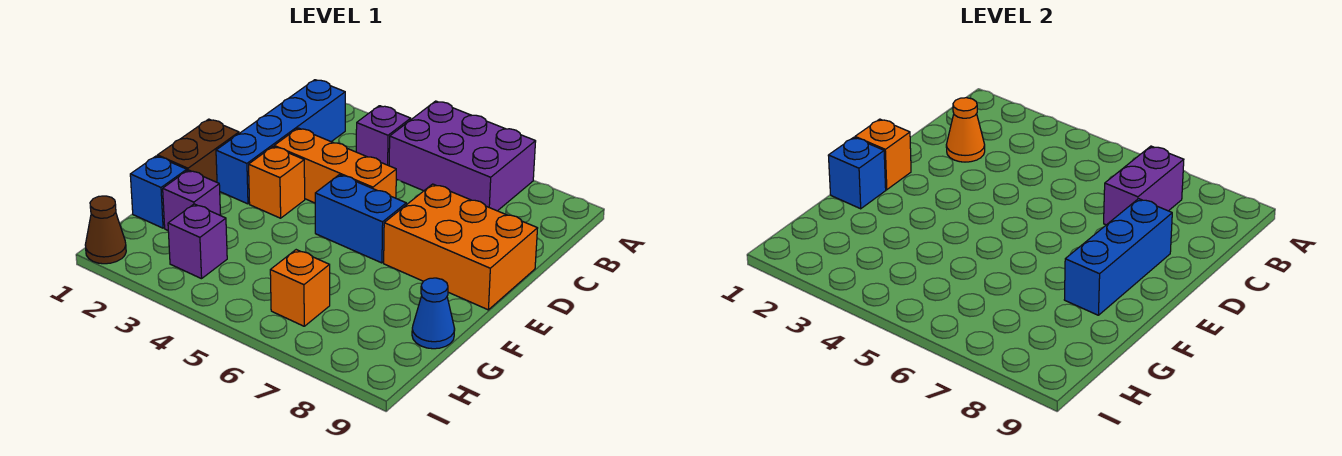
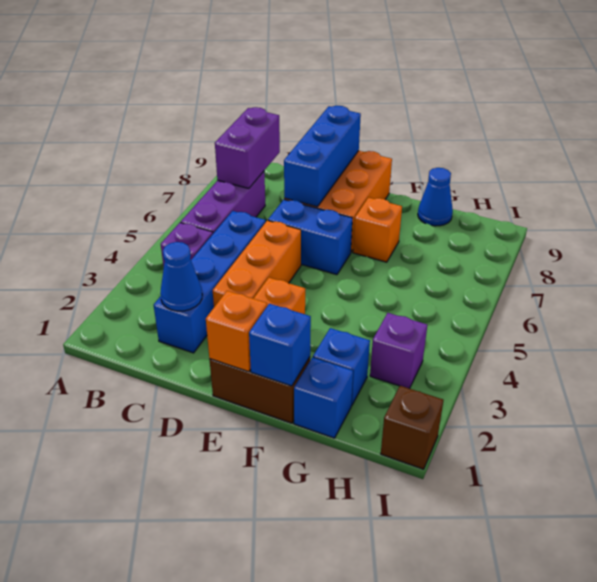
purple brick A5:B7 level 1 -> purple brick B5:B7 level 1
blue brick B2:E2 level 1 -> blue brick C2:C5 level 1
purple brick B7:C7 level 2 -> purple brick B7:B8 level 2
orange cone C2 level 2 -> blue cone C2 level 2
blue brick D8:F8 level 2 -> blue brick D7:D9 level 2
blue brick E5:E6 level 1 -> blue brick D6:E6 level 1
purple brick G2 level 1 -> blue brick G2 level 1
orange brick H6 level 1 -> orange brick F7 level 1
brown cone I1 level 1 -> brown brick I1 level 1

